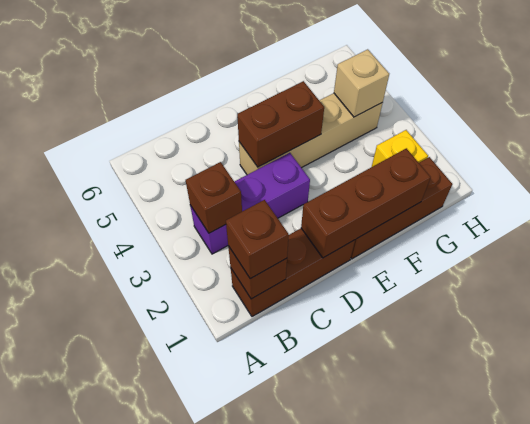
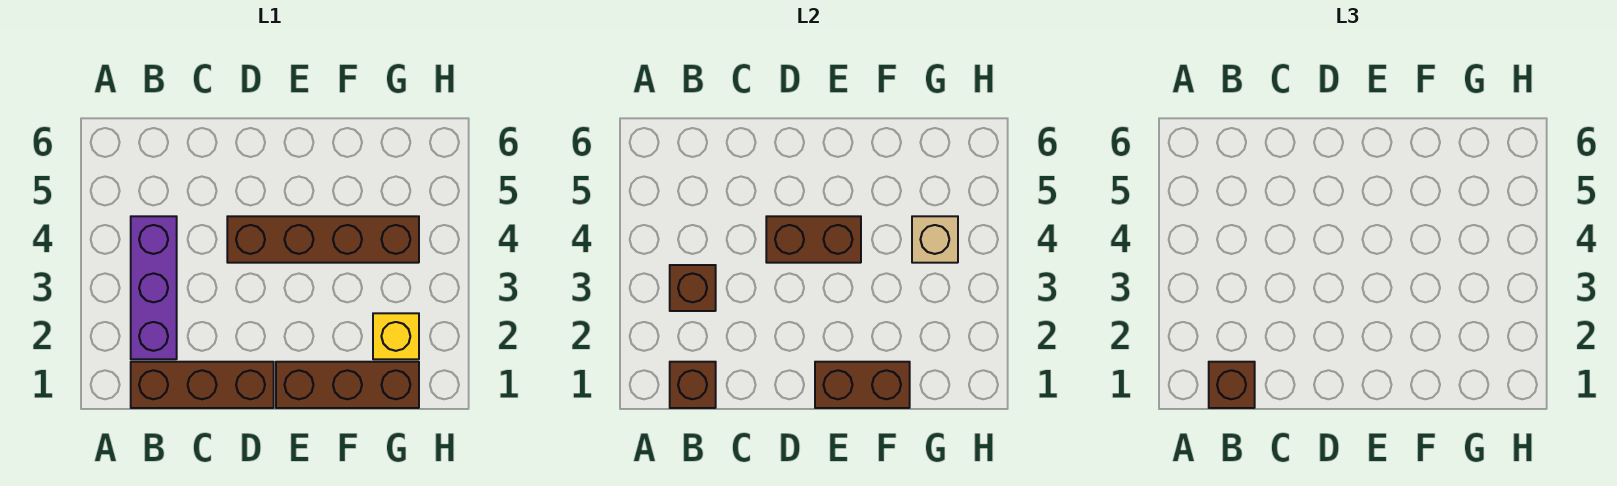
purple brick B3:D3 level 1 -> purple brick B2:B4 level 1
brown brick D1:F1 level 2 -> brown brick E1:F1 level 2
tan brick D4:G4 level 1 -> brown brick D4:G4 level 1

